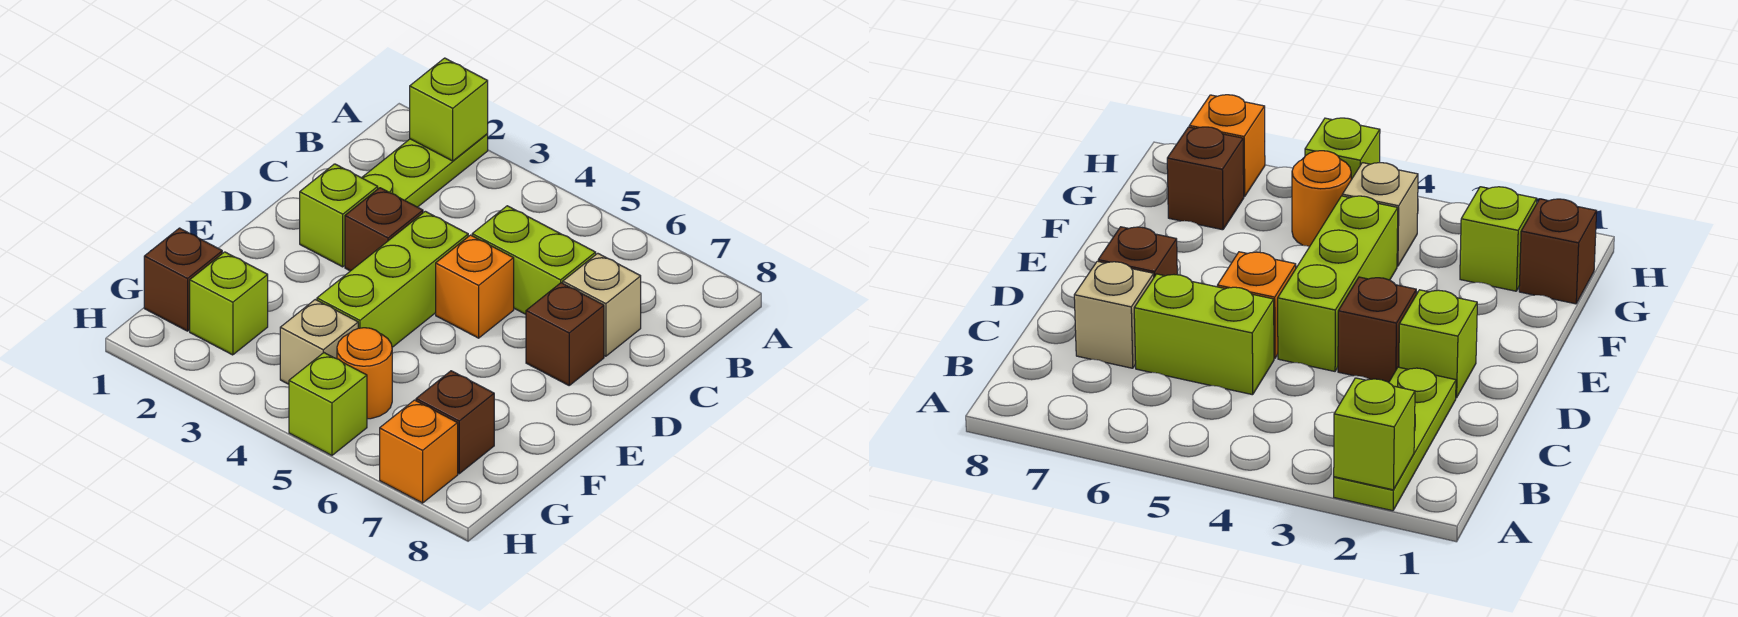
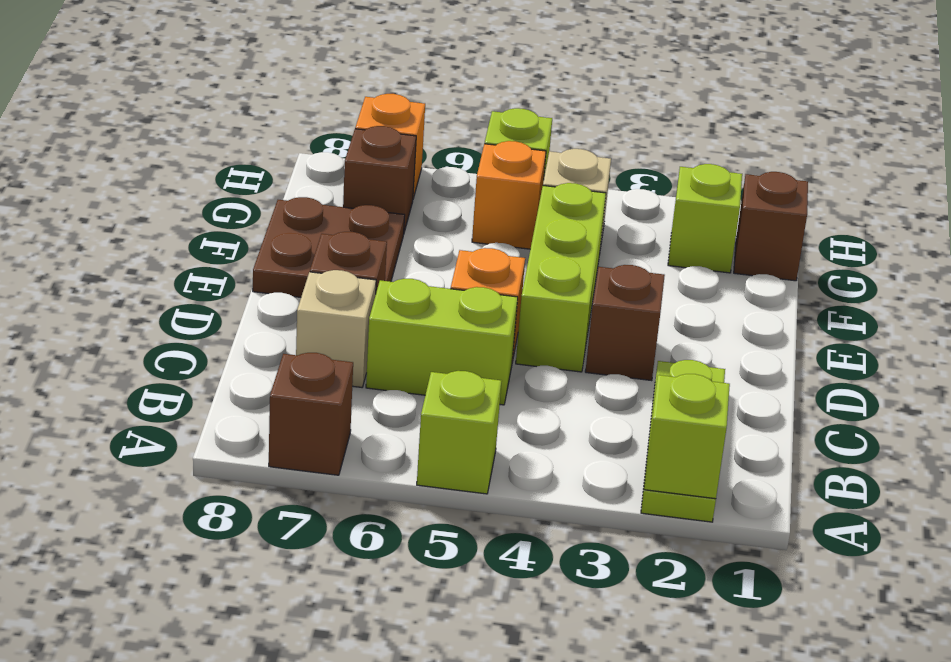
none -> brown brick A7 level 1
lime brick D2 level 1 -> lime brick A5 level 1
none -> brown plate E7:F8 level 1
orange round brick G5 level 1 -> orange brick G5 level 1

